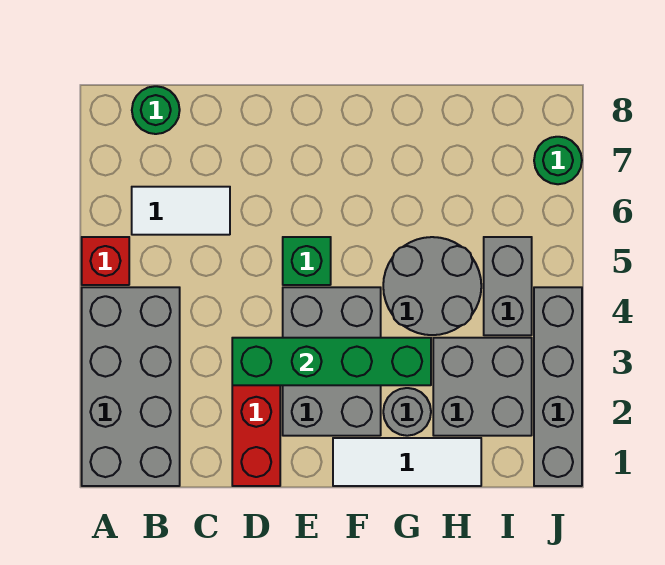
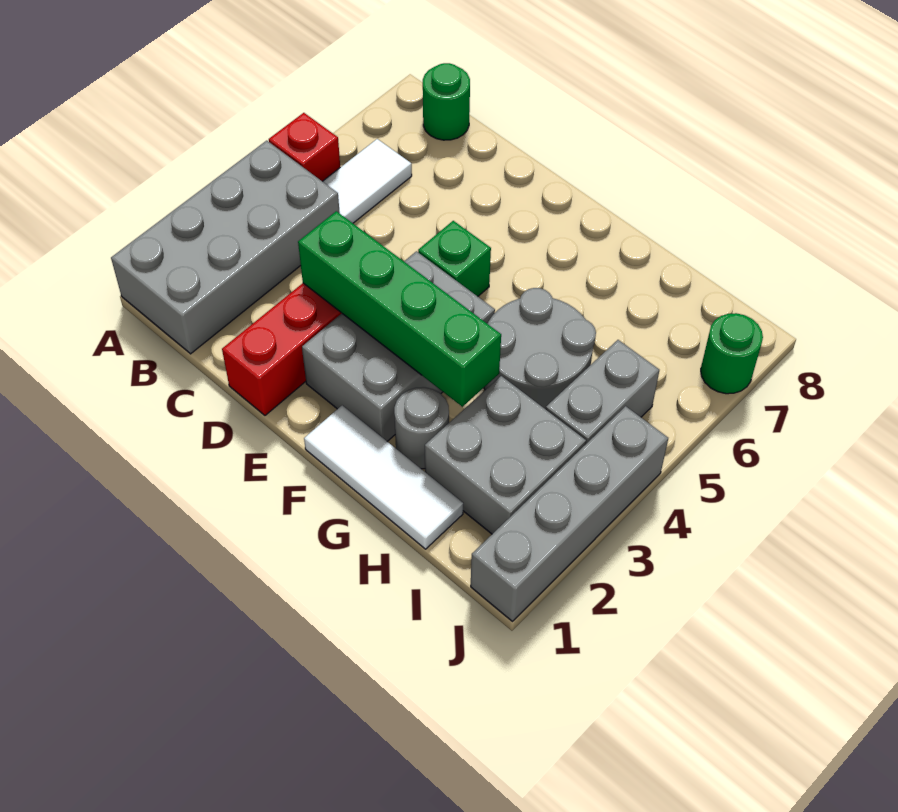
white tile B6:C6 level 1 -> white tile B5:B6 level 1

